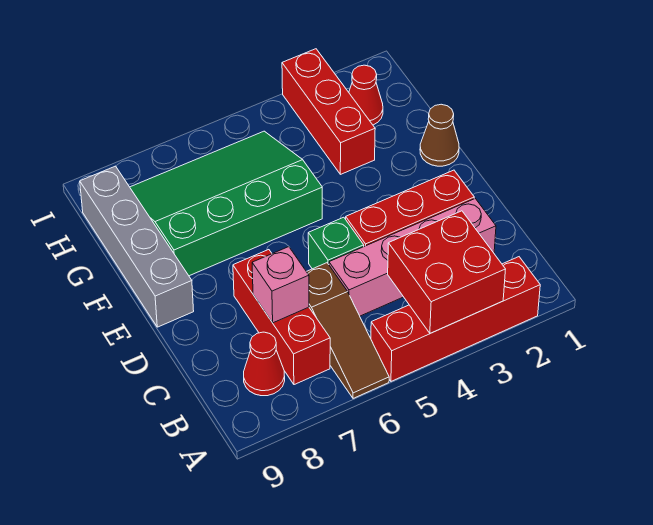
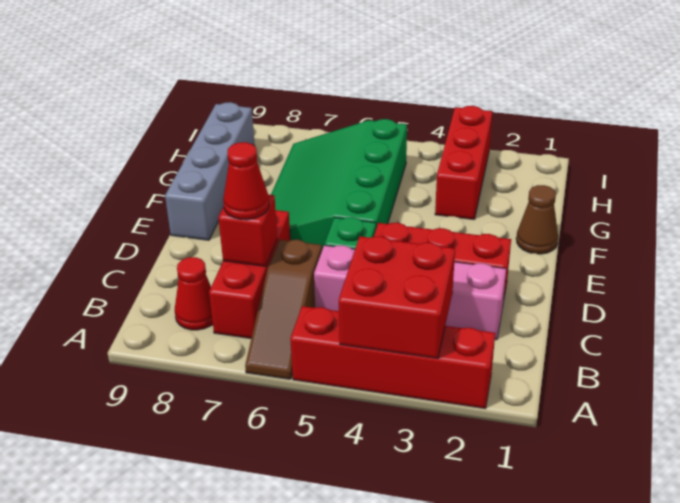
pink brick C7 level 2 -> red brick C7 level 2
green slope F5:H8 level 1 top F -> green slope E5:H7 level 1 top 5
red cone H2 level 1 -> red cone C7 level 3

